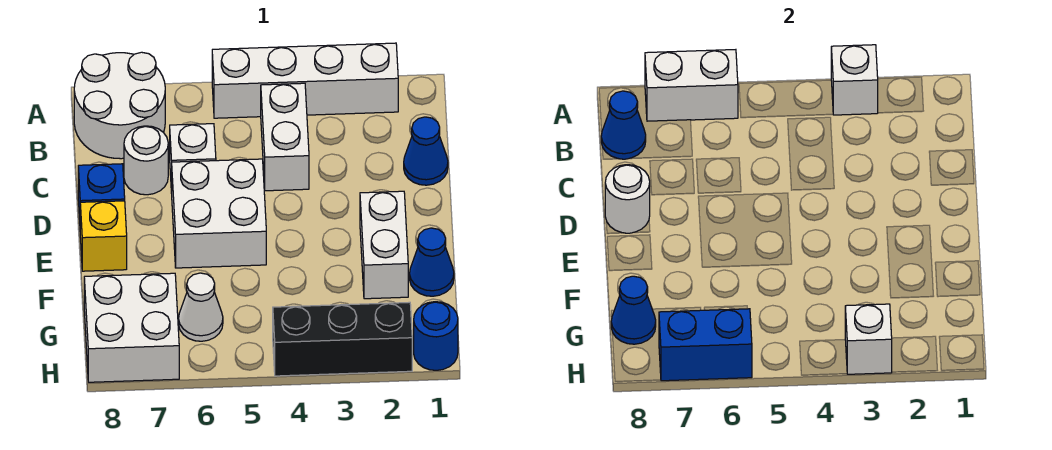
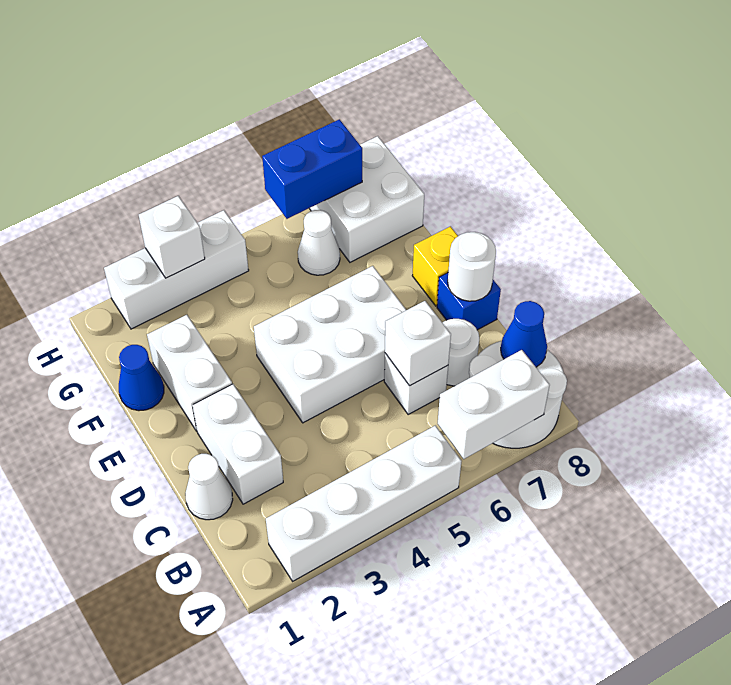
white brick A3 level 2 -> white brick C6 level 2
white brick B4:C4 level 1 -> white brick C2:D2 level 1
blue cone C1 level 1 -> white cone C1 level 1
white brick D5:E6 level 1 -> white brick D4:E6 level 1
blue cone G8 level 2 -> none
blue round brick H1 level 1 -> none
black brick H2:H4 level 1 -> white brick H2:H4 level 1

